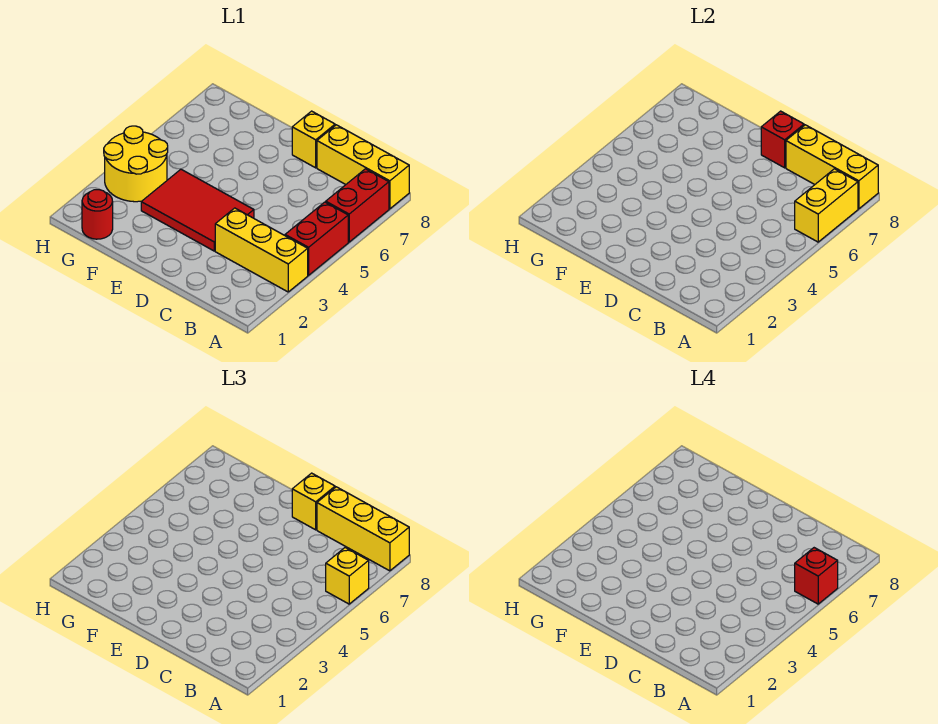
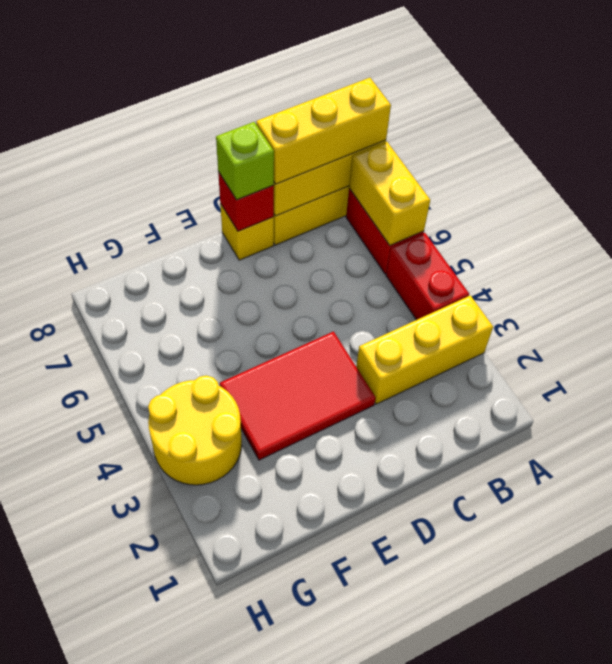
yellow brick A6 level 3 -> none
red brick A6 level 4 -> none
yellow brick D8 level 3 -> lime brick D8 level 3
red round brick G1 level 1 -> none

